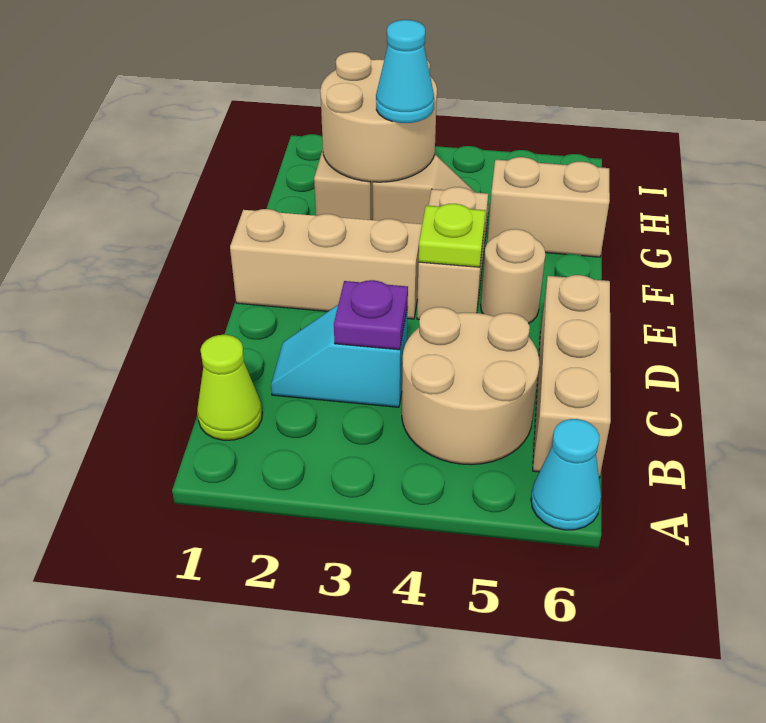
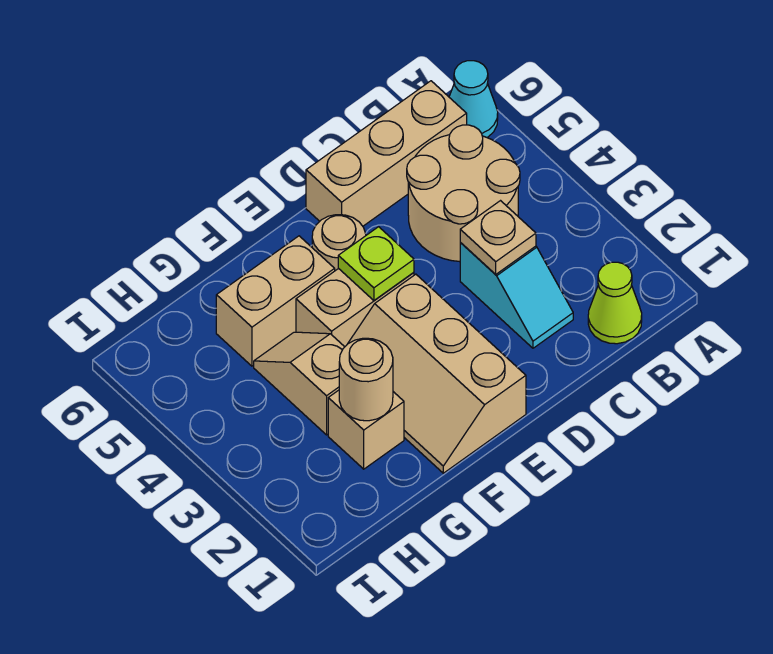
purple plate C3 level 2 -> tan plate C3 level 2
tan round brick G2:H3 level 2 -> tan round brick G2 level 2
cyan cone G3 level 3 -> none
tan brick G5:G6 level 1 -> tan brick F5:G5 level 1

